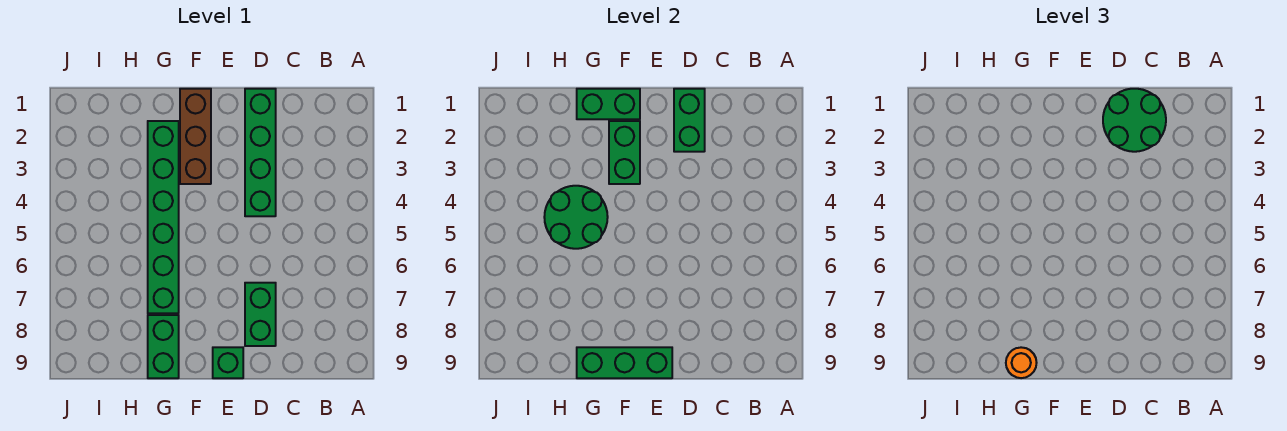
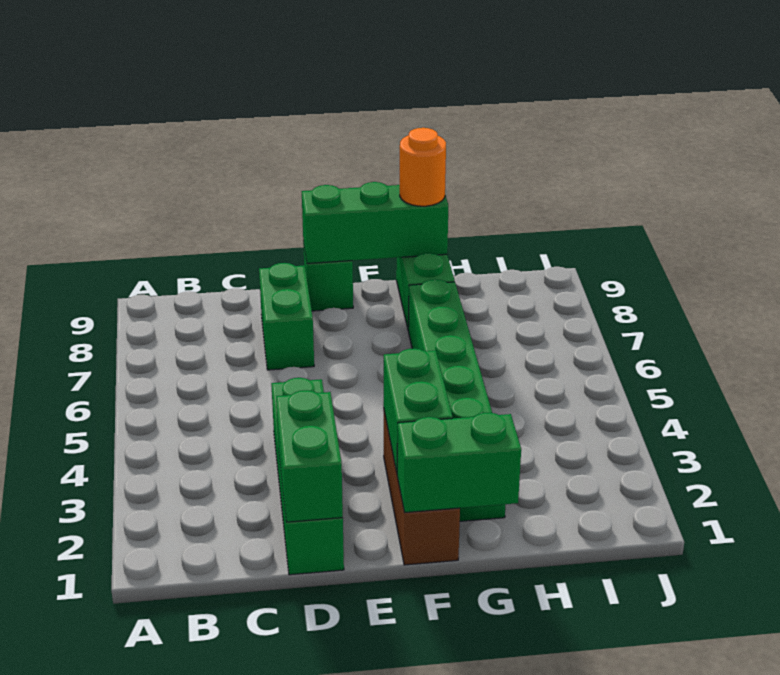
green round brick C1:D2 level 3 -> none
green round brick G4:H5 level 2 -> none

